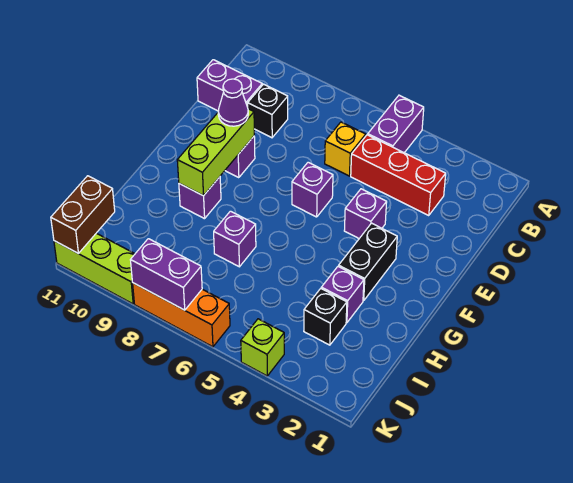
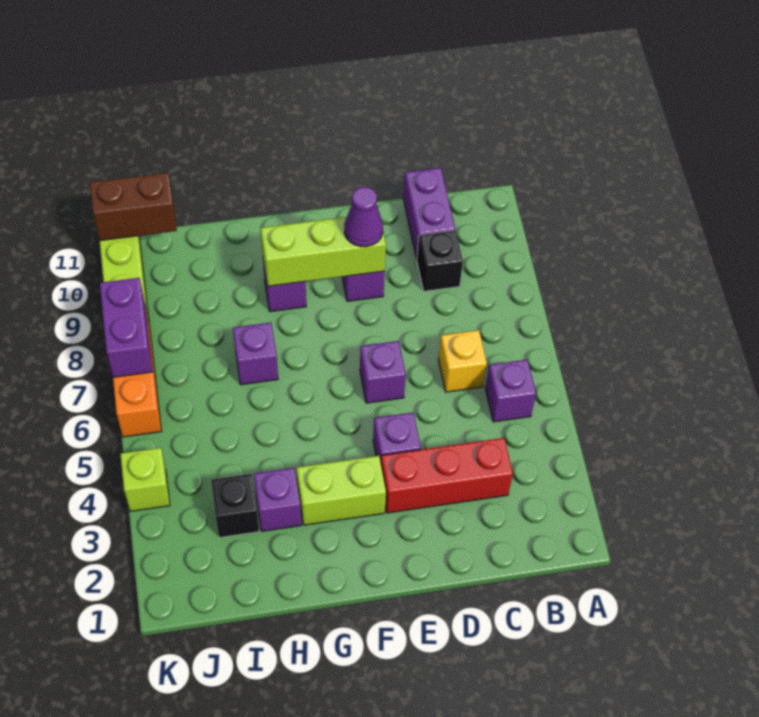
purple brick A5:B5 level 1 -> purple brick B5 level 1
red brick C3:C5 level 1 -> red brick C3:E3 level 1
black brick F3:G3 level 1 -> lime brick F3:G3 level 1

